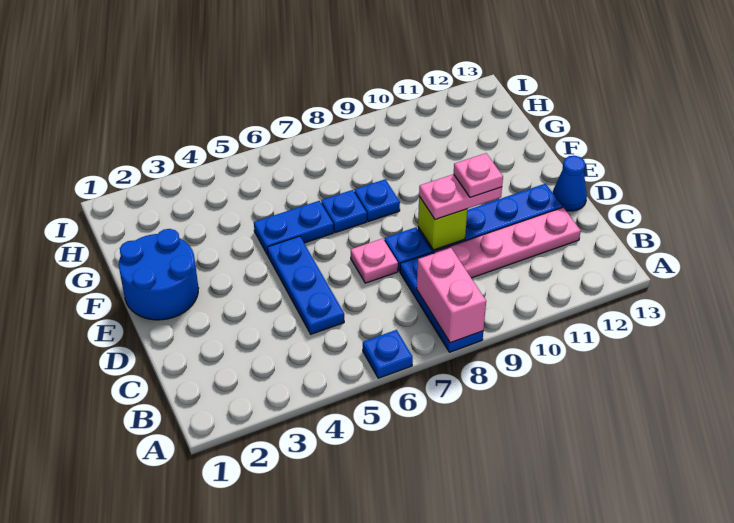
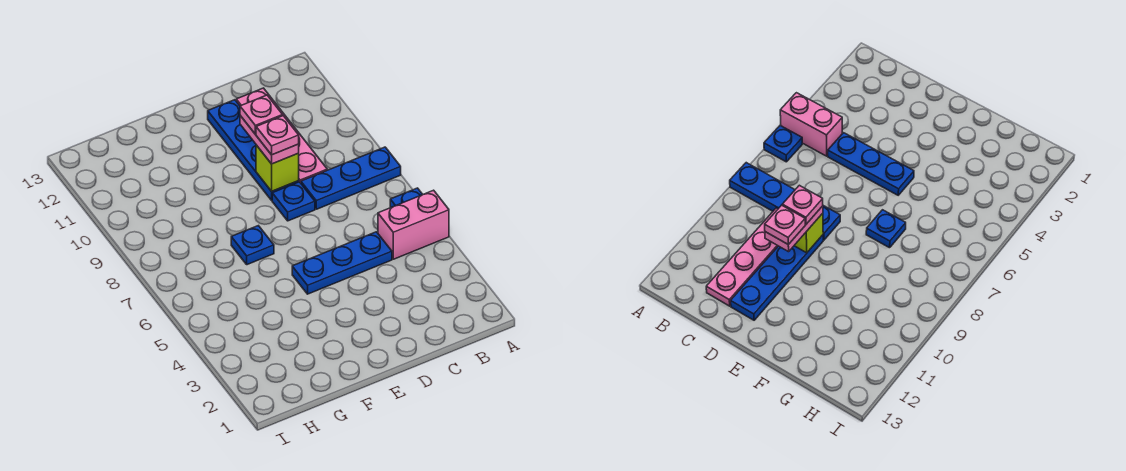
pink brick A8:B8 level 2 -> pink brick A5:B5 level 1
pink plate D7 level 1 -> pink plate D9 level 4
blue cone D13 level 1 -> none
blue round brick E1:F2 level 1 -> none
blue plate F5:F6 level 1 -> none
blue plate F8 level 1 -> none

